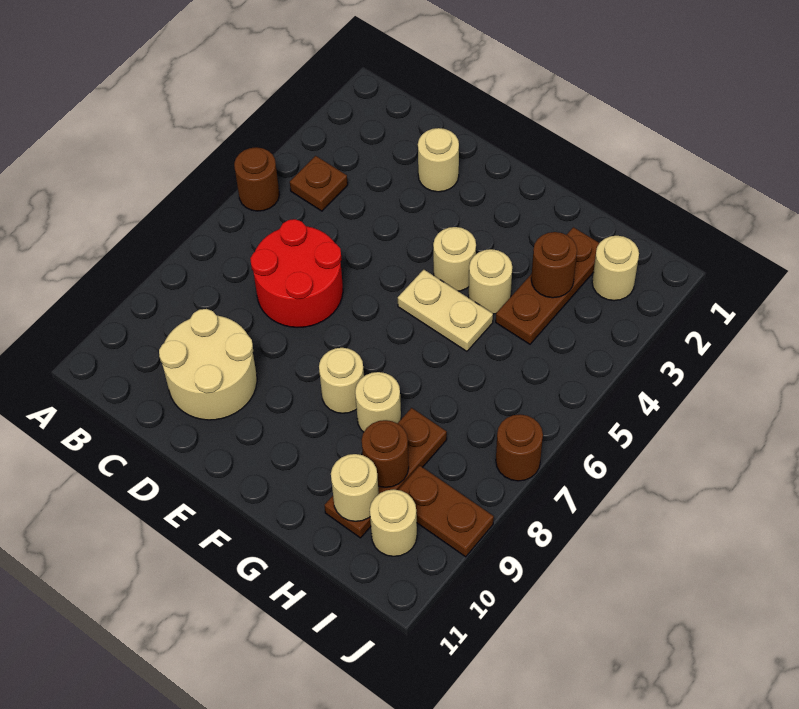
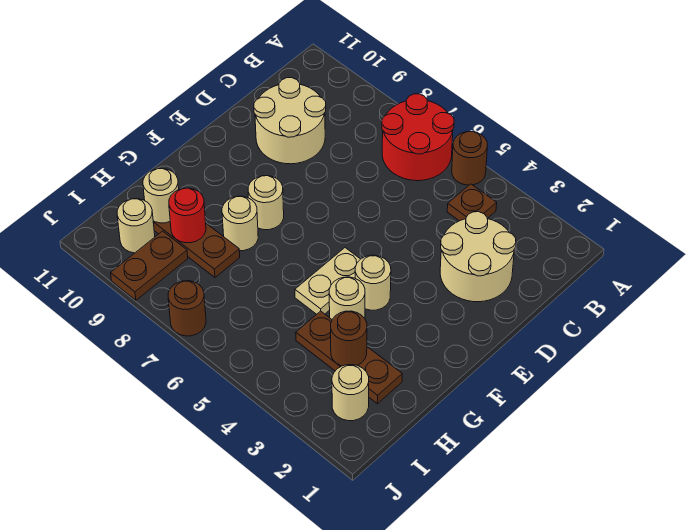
red round brick C6:D7 level 1 -> red round brick A6:B7 level 1
tan round brick D2 level 1 -> tan round brick C2:D3 level 1
brown round brick H9 level 2 -> red round brick H9 level 2

